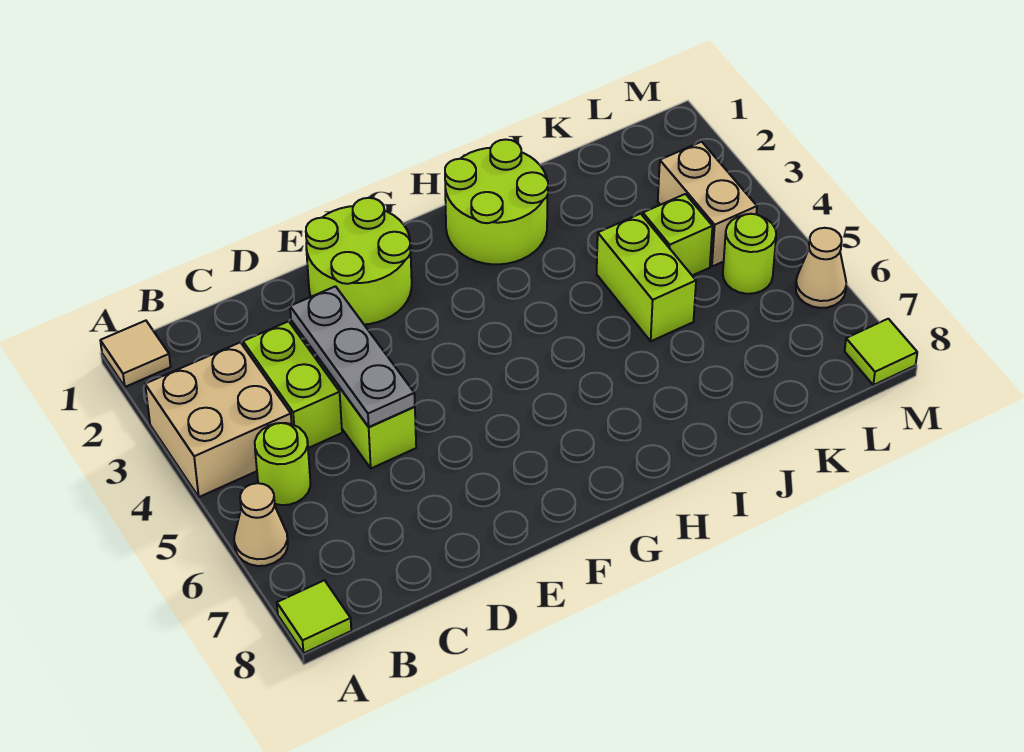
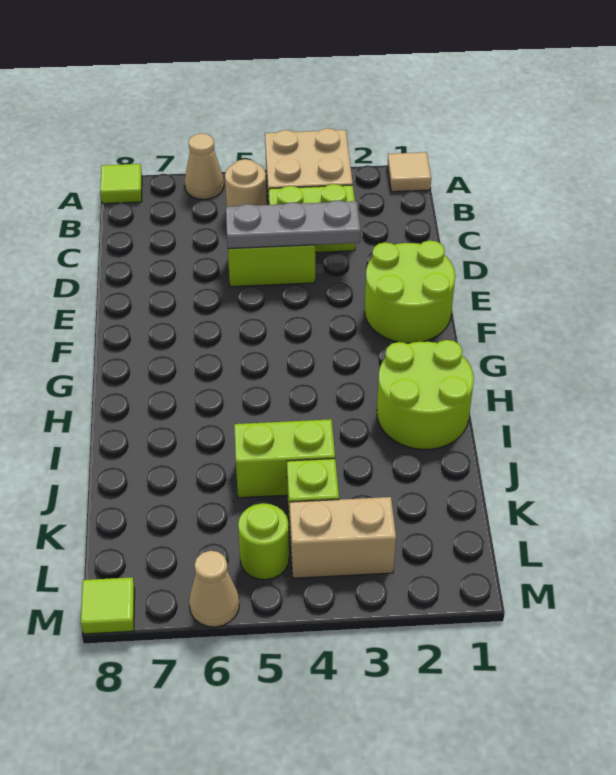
lime round brick B5 level 1 -> tan round brick B5 level 1

